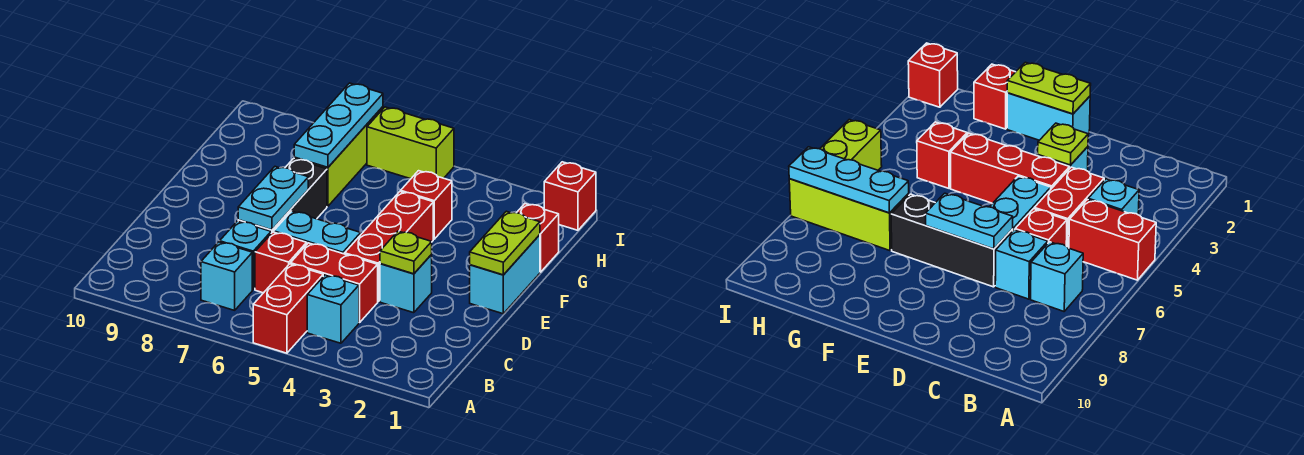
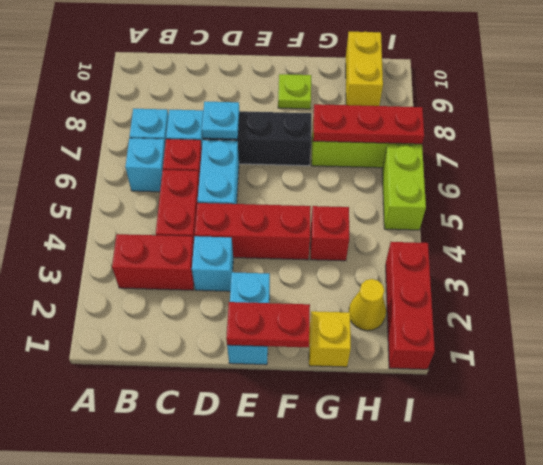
red brick A5:B5 level 1 -> red brick B3:C3 level 1
cyan brick B4 level 1 -> cyan brick B6 level 1
lime plate D3 level 2 -> lime plate F9 level 1
cyan plate D7:E7 level 2 -> cyan plate D7 level 2
cyan brick E1:F1 level 1 -> cyan brick E1:E2 level 1
lime plate E1:F1 level 2 -> red plate E1:F1 level 2
red brick G1 level 1 -> yellow brick G1 level 1
cyan plate G7:I7 level 2 -> red plate G7:I7 level 2
none -> yellow cone H2 level 1
none -> yellow brick H9:H10 level 1
red brick I1 level 1 -> red brick I1:I3 level 1

